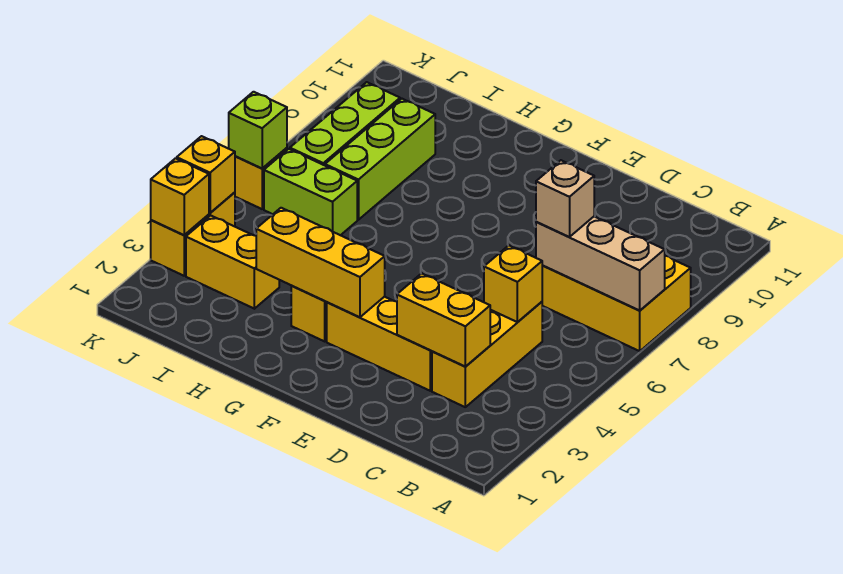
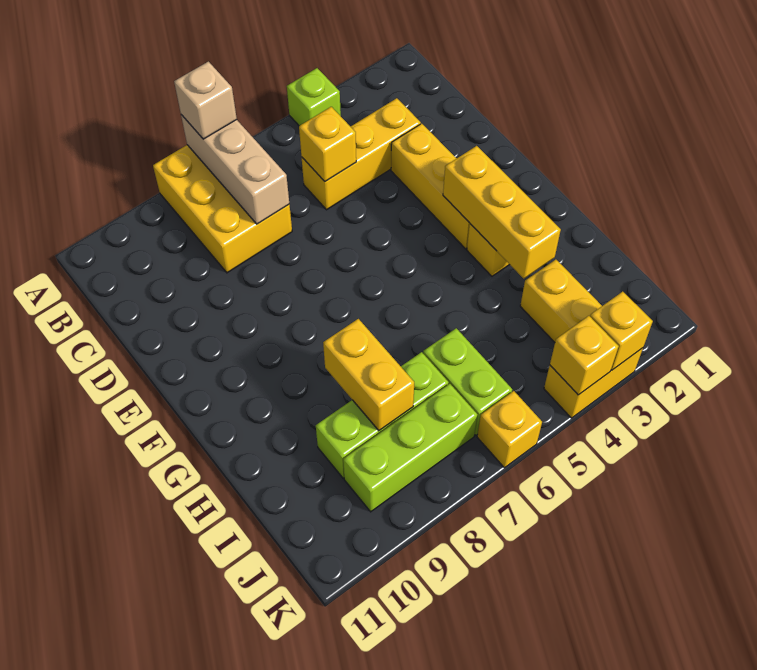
yellow brick C3:D3 level 2 -> yellow brick H8:I8 level 2
tan brick C7 level 3 -> tan brick A7 level 3
lime brick K6 level 2 -> lime brick A4 level 1

